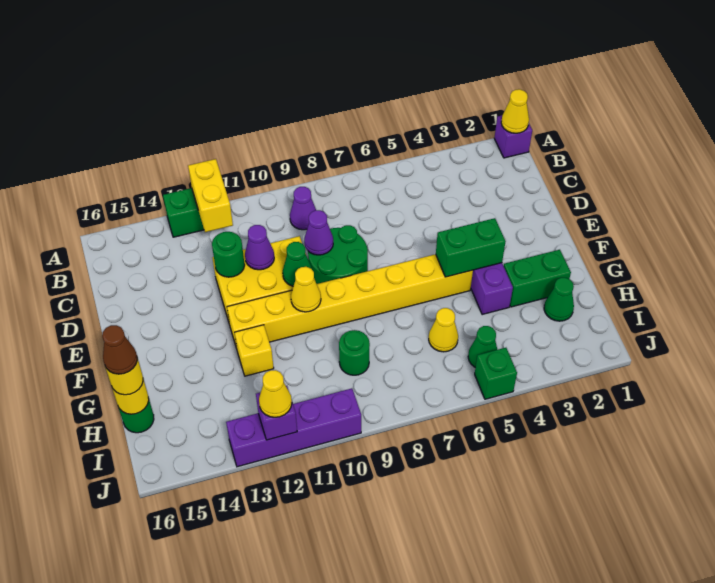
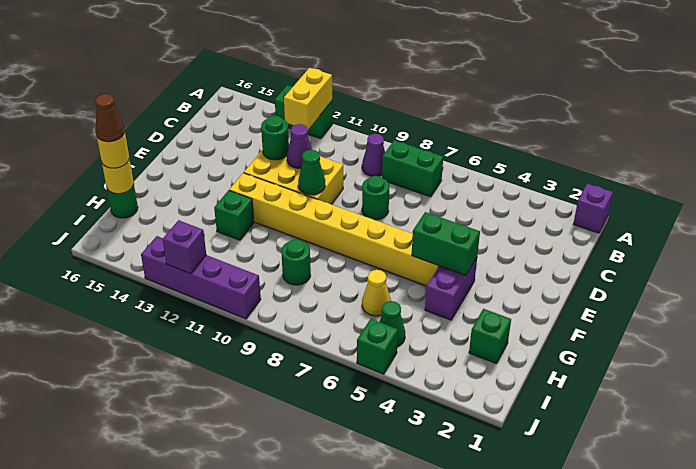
yellow cone A1 level 2 -> none
green round brick D8:E9 level 1 -> green round brick D8 level 1
purple cone D9 level 2 -> none
yellow cone F10 level 2 -> none
green brick G2:G3 level 1 -> green brick B7:B8 level 1
yellow brick G12 level 1 -> green brick G12 level 1
green cone H2 level 1 -> green brick H2 level 1
yellow cone J12 level 3 -> none

